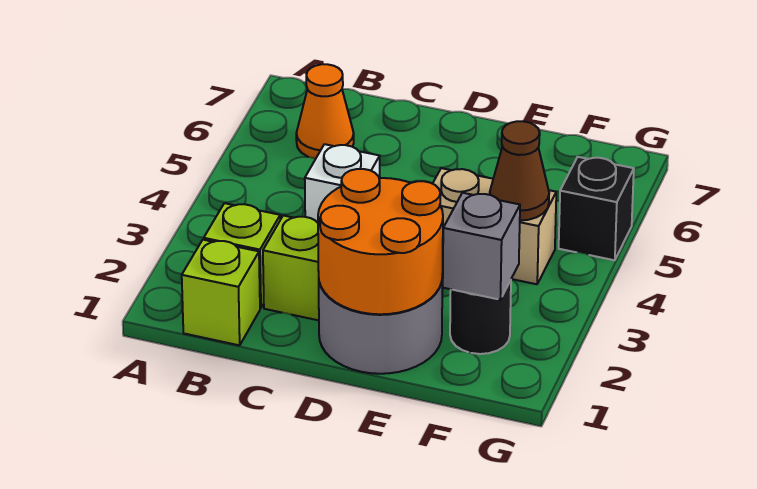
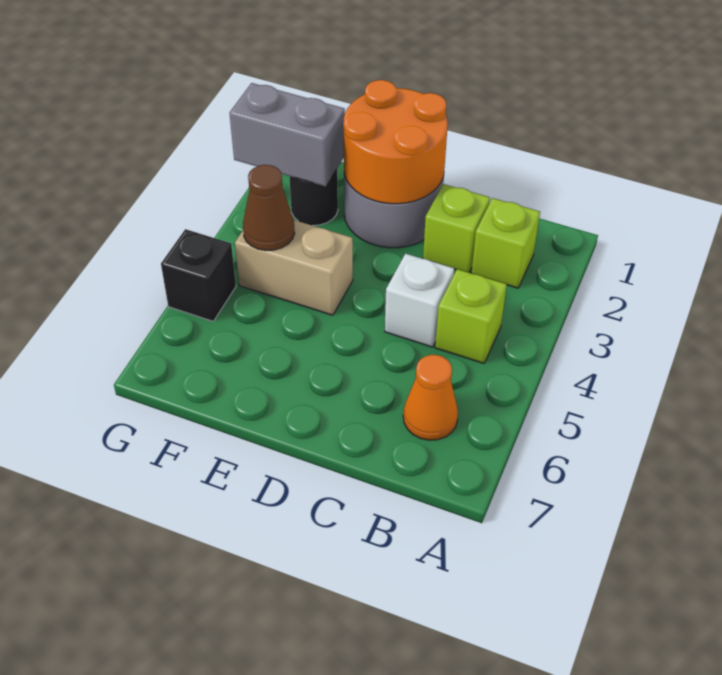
lime brick B1 level 1 -> lime brick B4 level 1
grey brick F2 level 2 -> grey brick F2:G2 level 2

